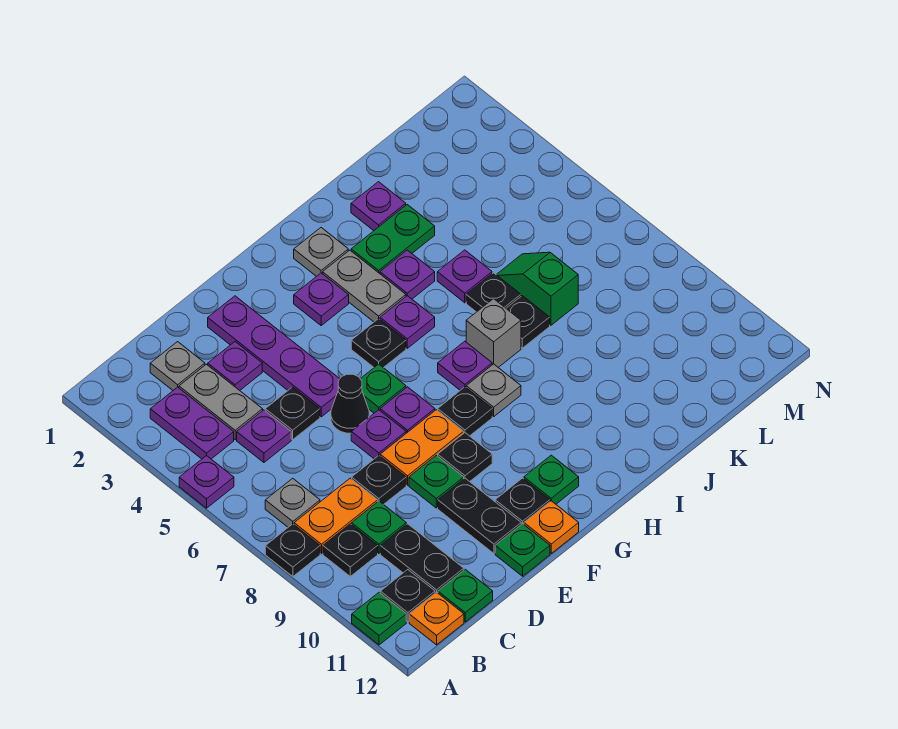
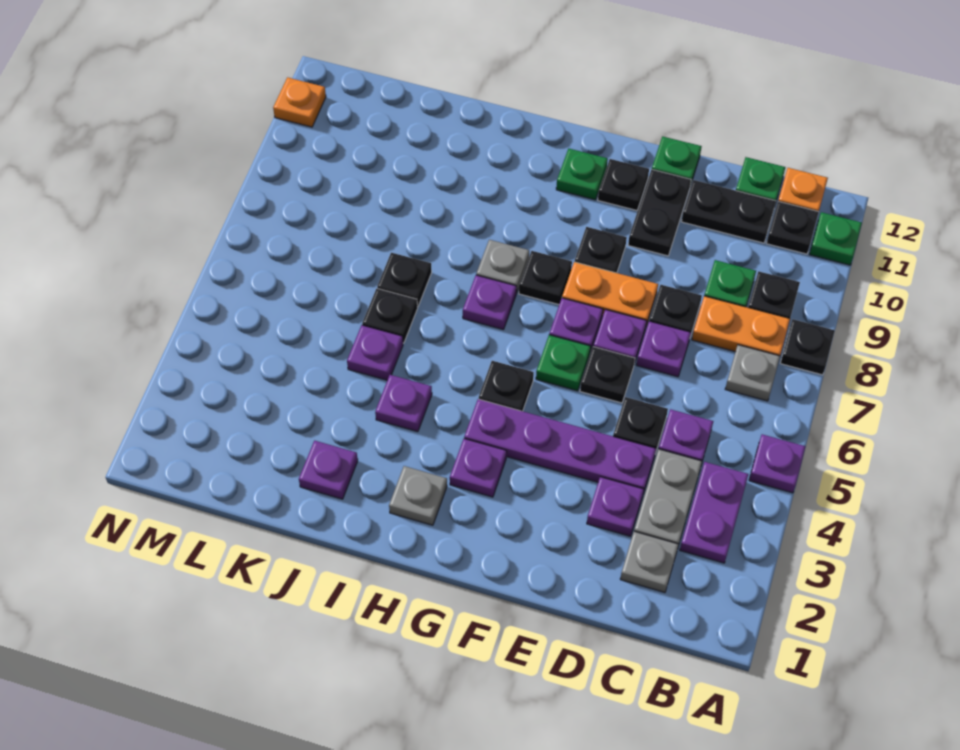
black plate C10:C11 level 1 -> black plate C11:D11 level 1
purple plate E2:E5 level 1 -> purple plate D4:G4 level 1
black cone E6 level 1 -> black plate E6 level 1
green plate E9 level 1 -> none
orange plate F12 level 1 -> orange plate N11 level 1
grey plate H3:H4 level 1 -> none
purple plate H5 level 1 -> purple plate D7 level 1
green plate I3:J3 level 1 -> none
grey brick I7 level 1 -> none
green slope K6:K7 level 1 top 7 -> none

